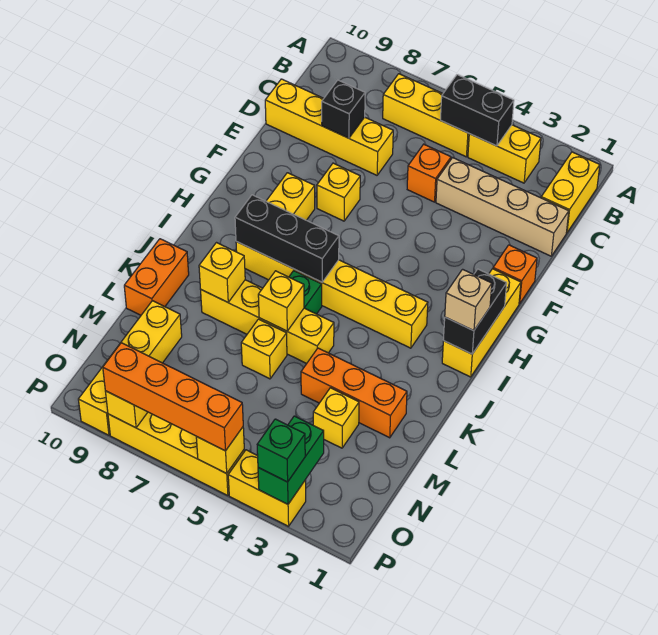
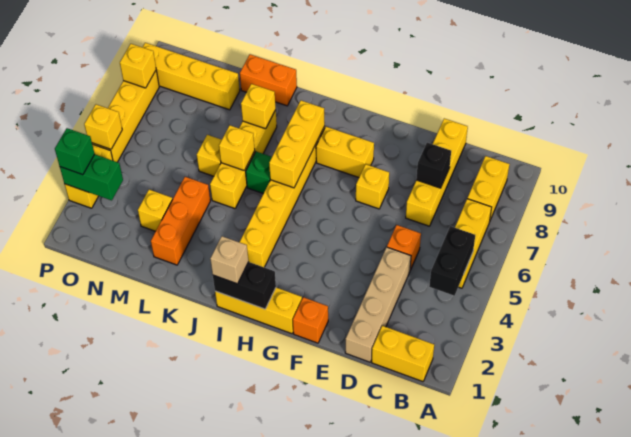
yellow brick B3:B4 level 1 -> yellow brick B8:B9 level 1
black brick I6:I8 level 2 -> yellow brick I6:I8 level 2
orange brick P5:P8 level 3 -> none

